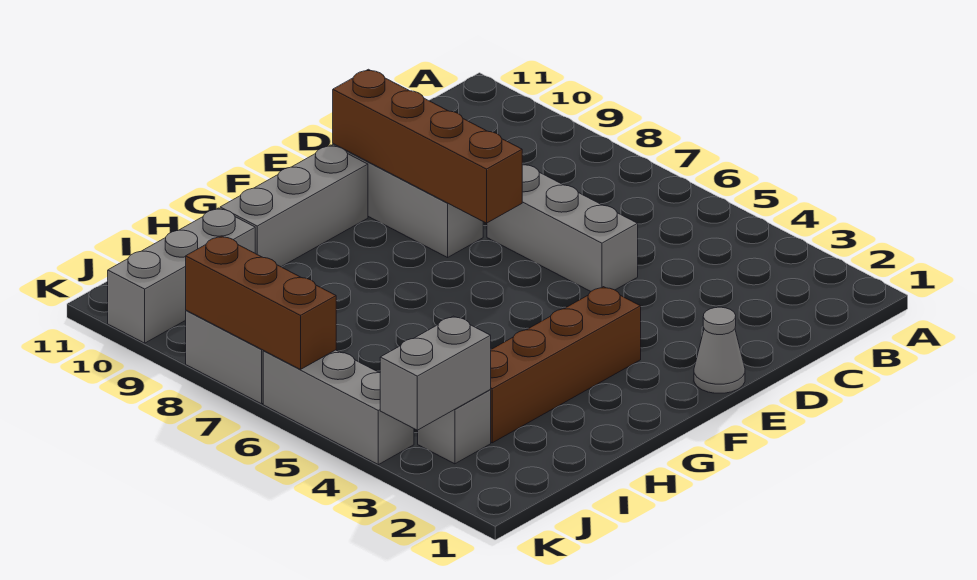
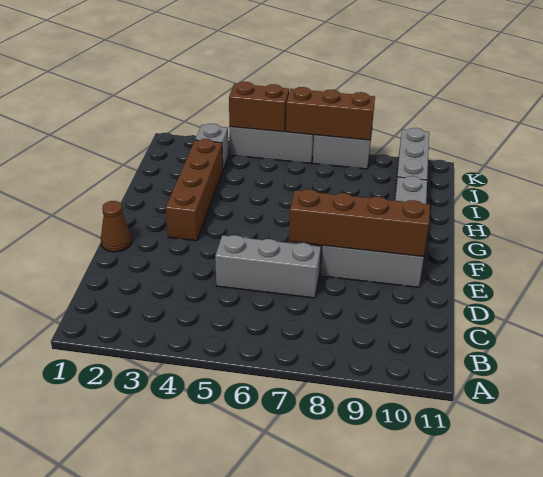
grey cone E1 level 1 -> brown cone E1 level 1
grey brick J3:K3 level 2 -> none
none -> brown brick K4:K5 level 2

